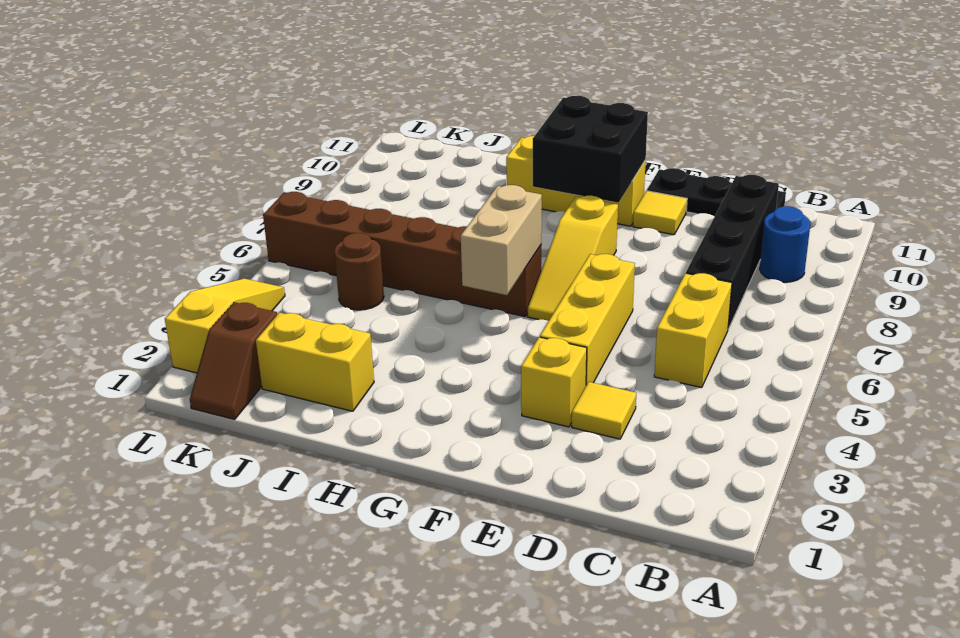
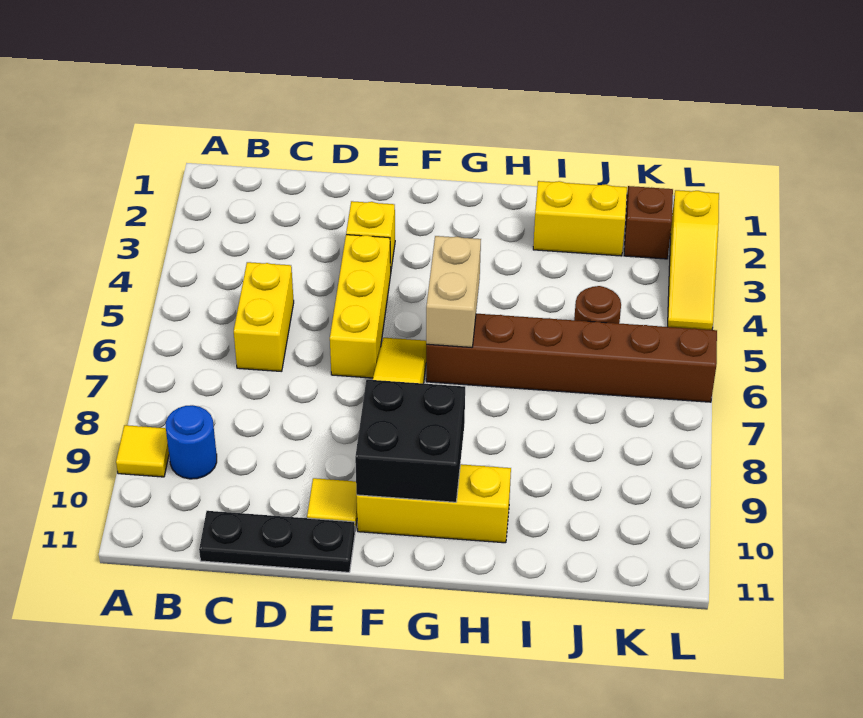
black brick C7:C10 level 1 -> none
yellow tile D3 level 1 -> yellow tile A9 level 1

